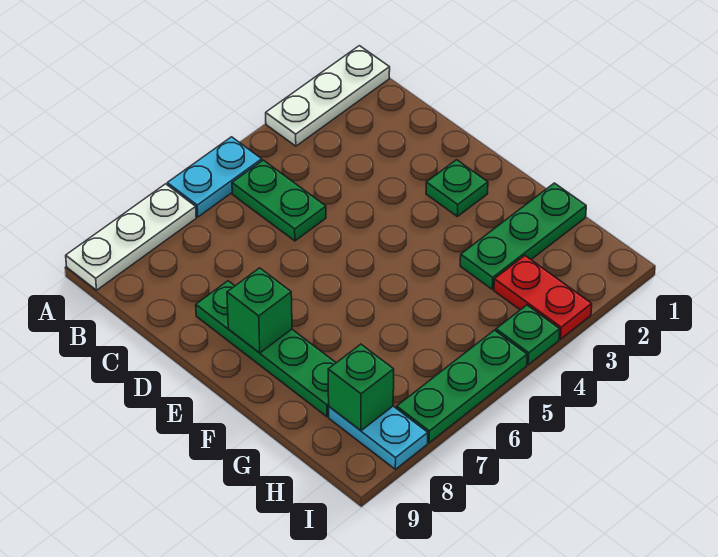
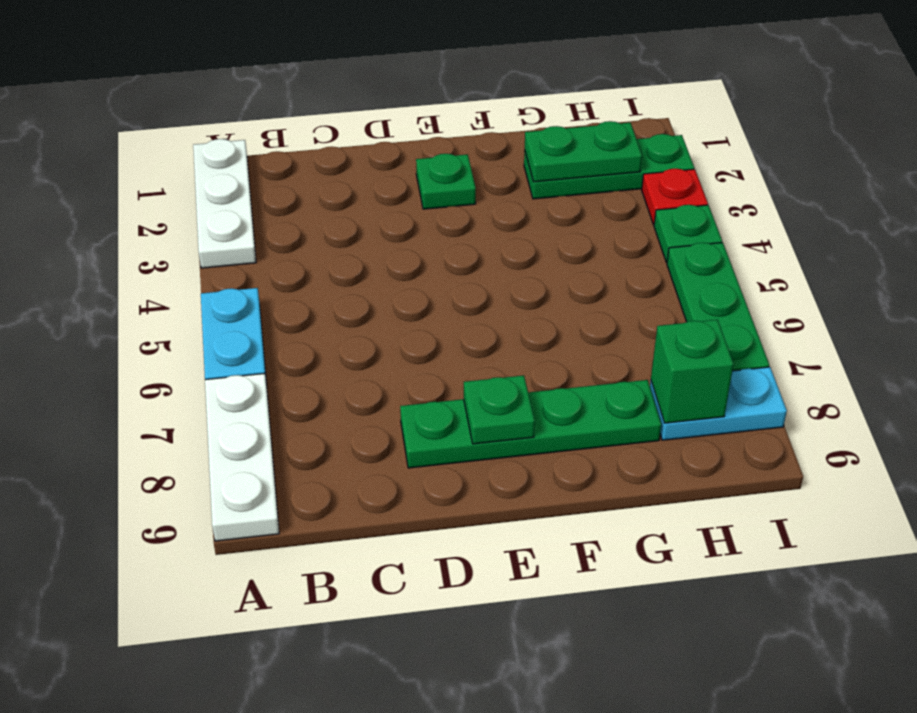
green plate B5:C5 level 1 -> green plate G2:H2 level 2
green brick E8 level 2 -> green plate E8 level 2
green plate G1:G3 level 1 -> green plate G2:I2 level 1
red plate H3:I3 level 1 -> red plate I3 level 1

